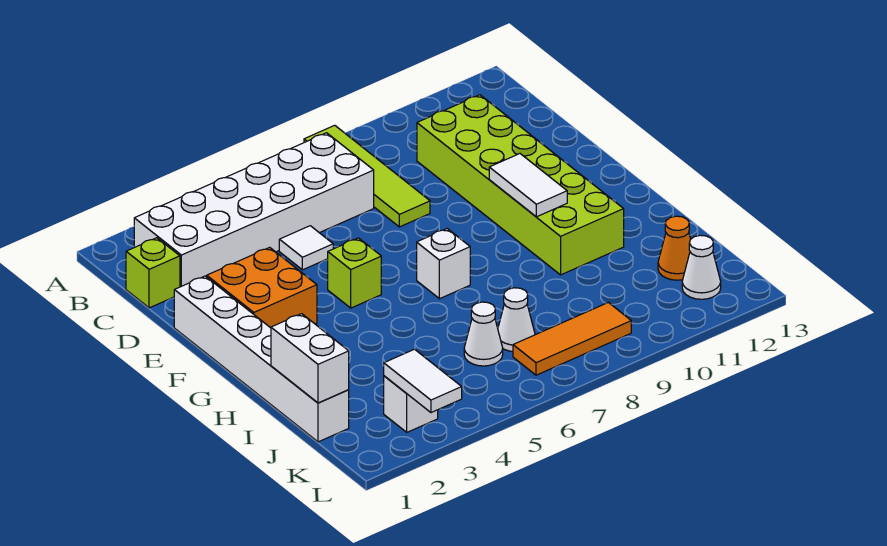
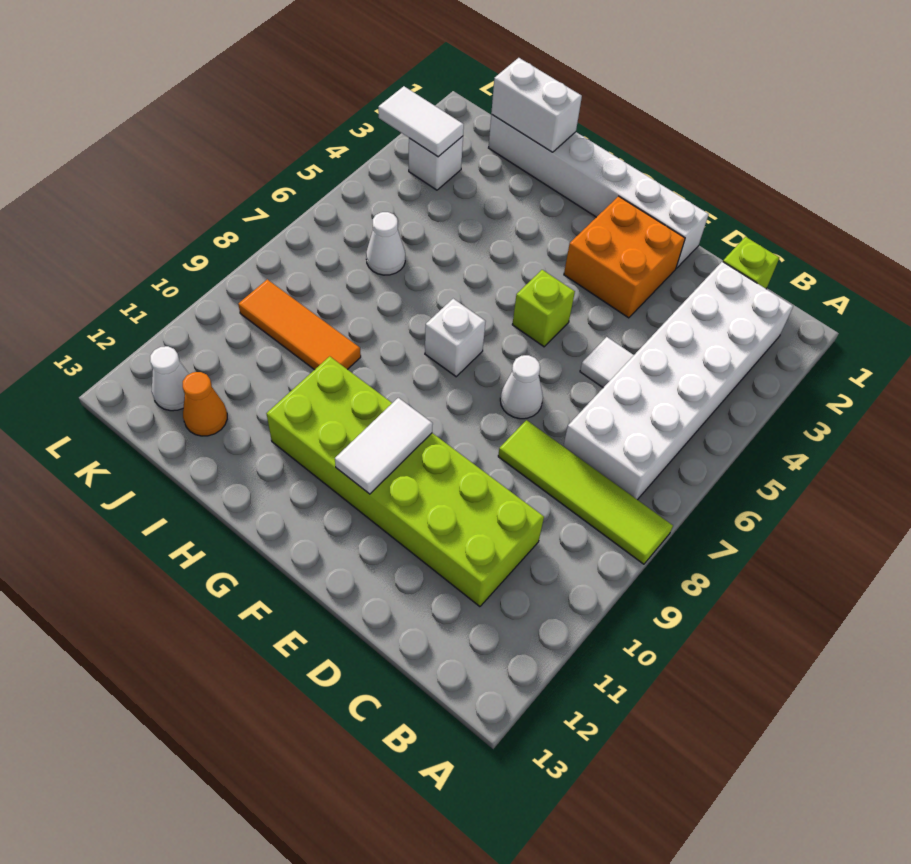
white tile F10:G10 level 2 -> white tile F10:F11 level 2
white cone J7 level 1 -> white cone E7 level 1
orange tile K7:K9 level 1 -> orange tile I9:K9 level 1

